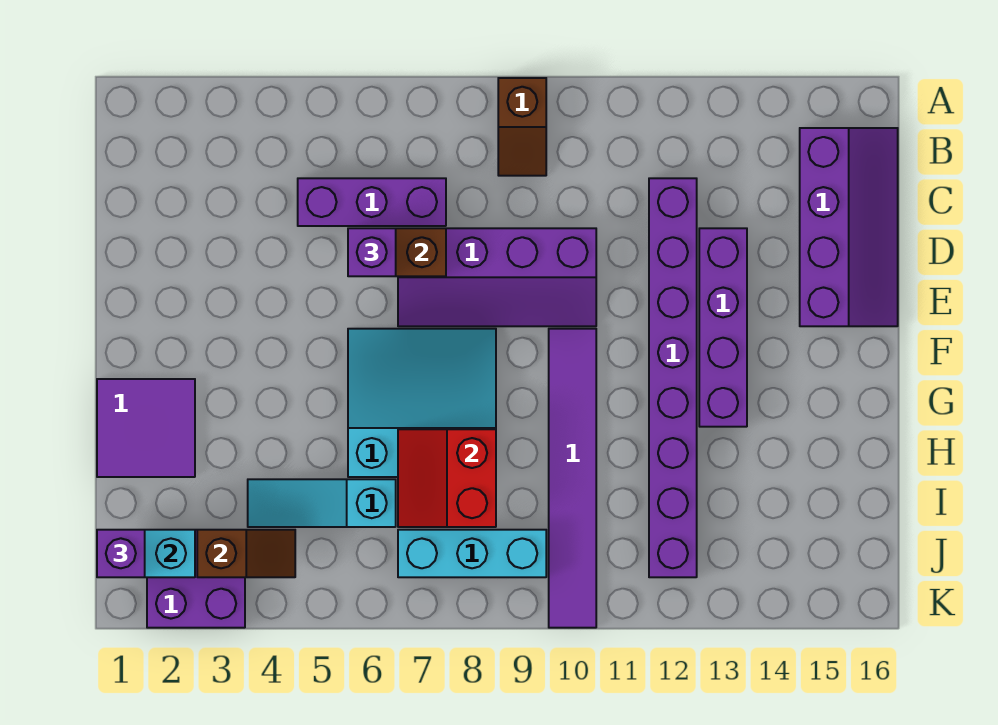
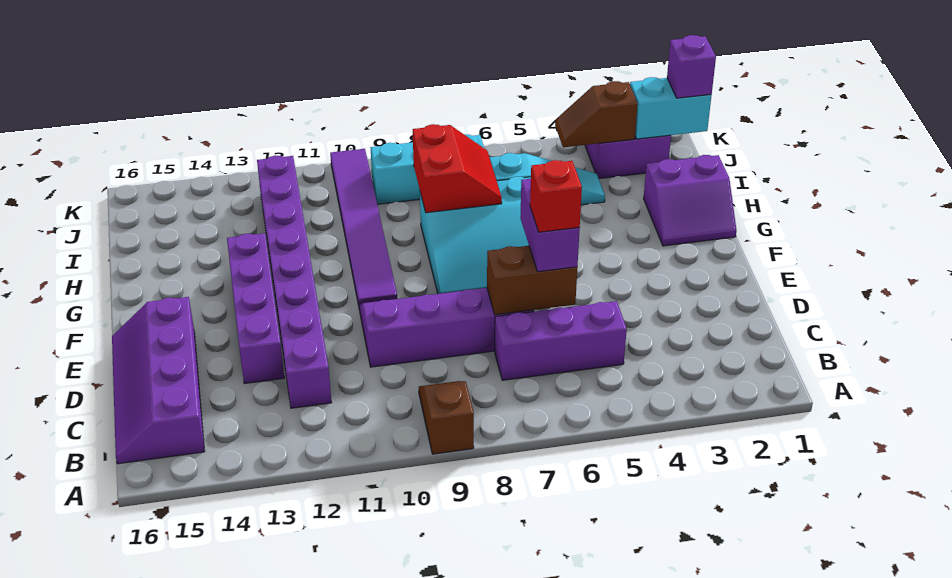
purple brick D6 level 3 -> purple brick D6:E6 level 3
none -> red brick D6 level 4
purple tile G1:H2 level 1 -> purple slope G1:H2 level 1 top H

